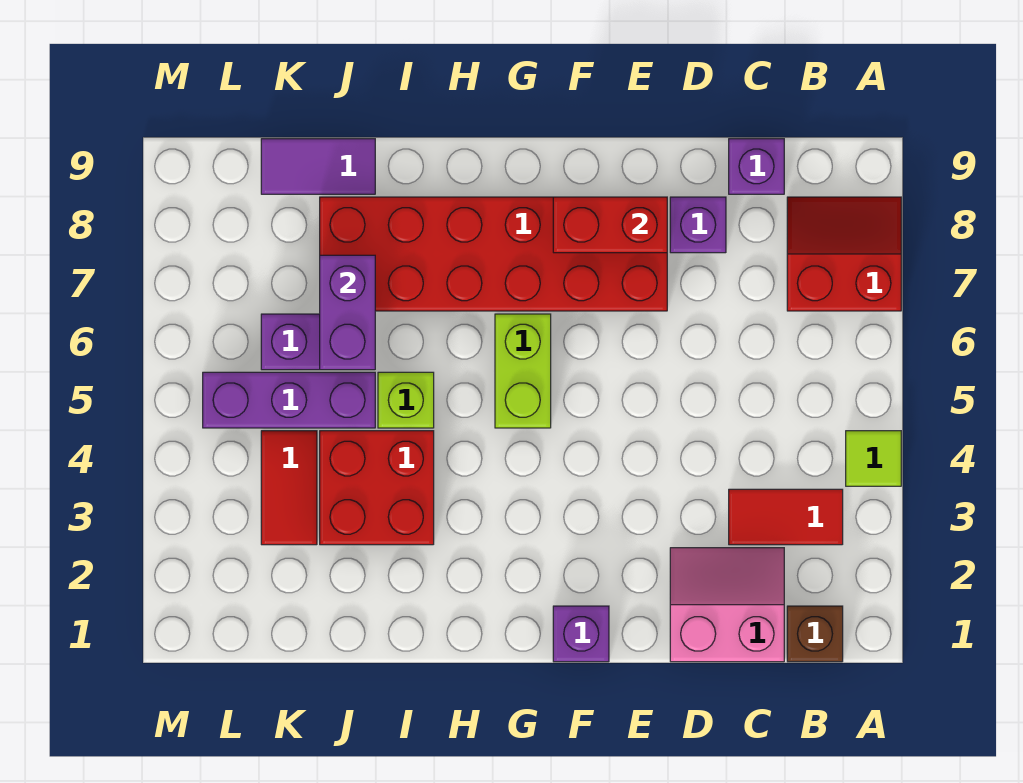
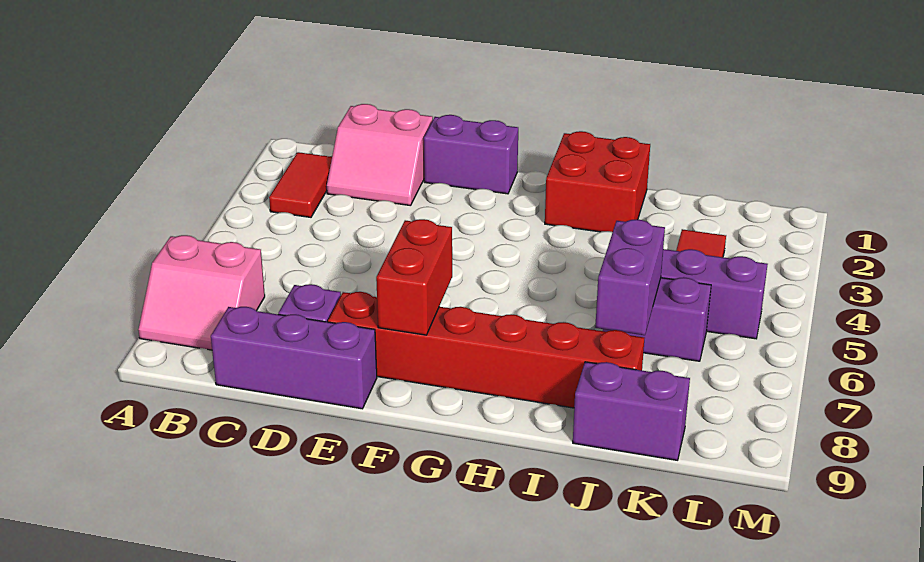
lime tile A4 level 1 -> none
red slope A7:B8 level 1 top 7 -> pink slope A7:B8 level 1 top 7
brown brick B1 level 1 -> none
red tile B3:C3 level 1 -> red tile B2:B3 level 1
purple brick C9 level 1 -> purple brick C9:E9 level 1
red brick E7:J8 level 1 -> red brick E8:J8 level 1
red brick E8:F8 level 2 -> red brick F7:F8 level 2
purple brick F1 level 1 -> purple brick E1:F1 level 1
lime brick G5:G6 level 1 -> none
red brick I3:J4 level 1 -> red brick H1:I2 level 1
lime brick I5 level 1 -> none
purple tile J9:K9 level 1 -> purple brick J9:K9 level 1

